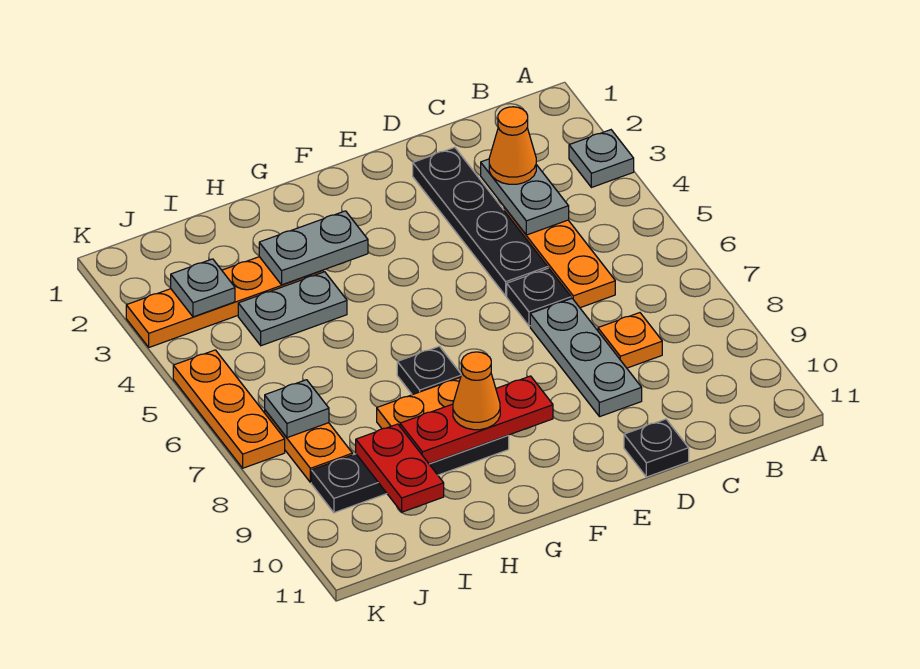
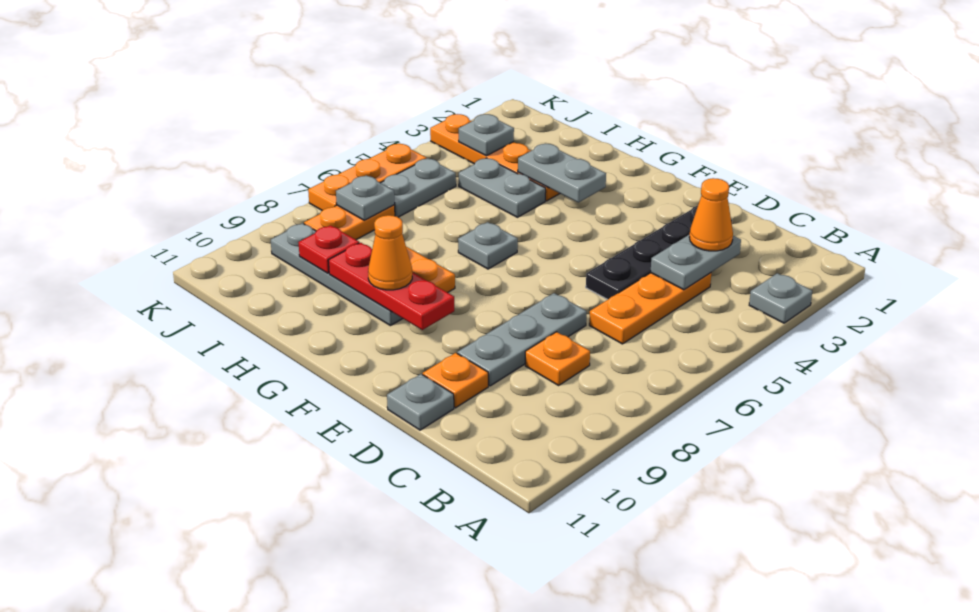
black plate D6 level 1 -> none
none -> orange plate D10 level 1
black plate D11 level 1 -> grey plate D11 level 1
none -> grey plate G6 level 1
black plate G7 level 1 -> none
black plate G9:J9 level 1 -> grey plate G9:J9 level 1
red plate I9:I10 level 2 -> red plate I9 level 2
none -> grey plate J5:J6 level 1

